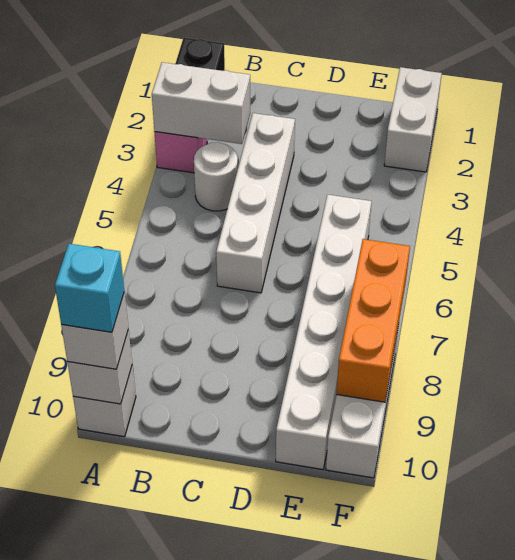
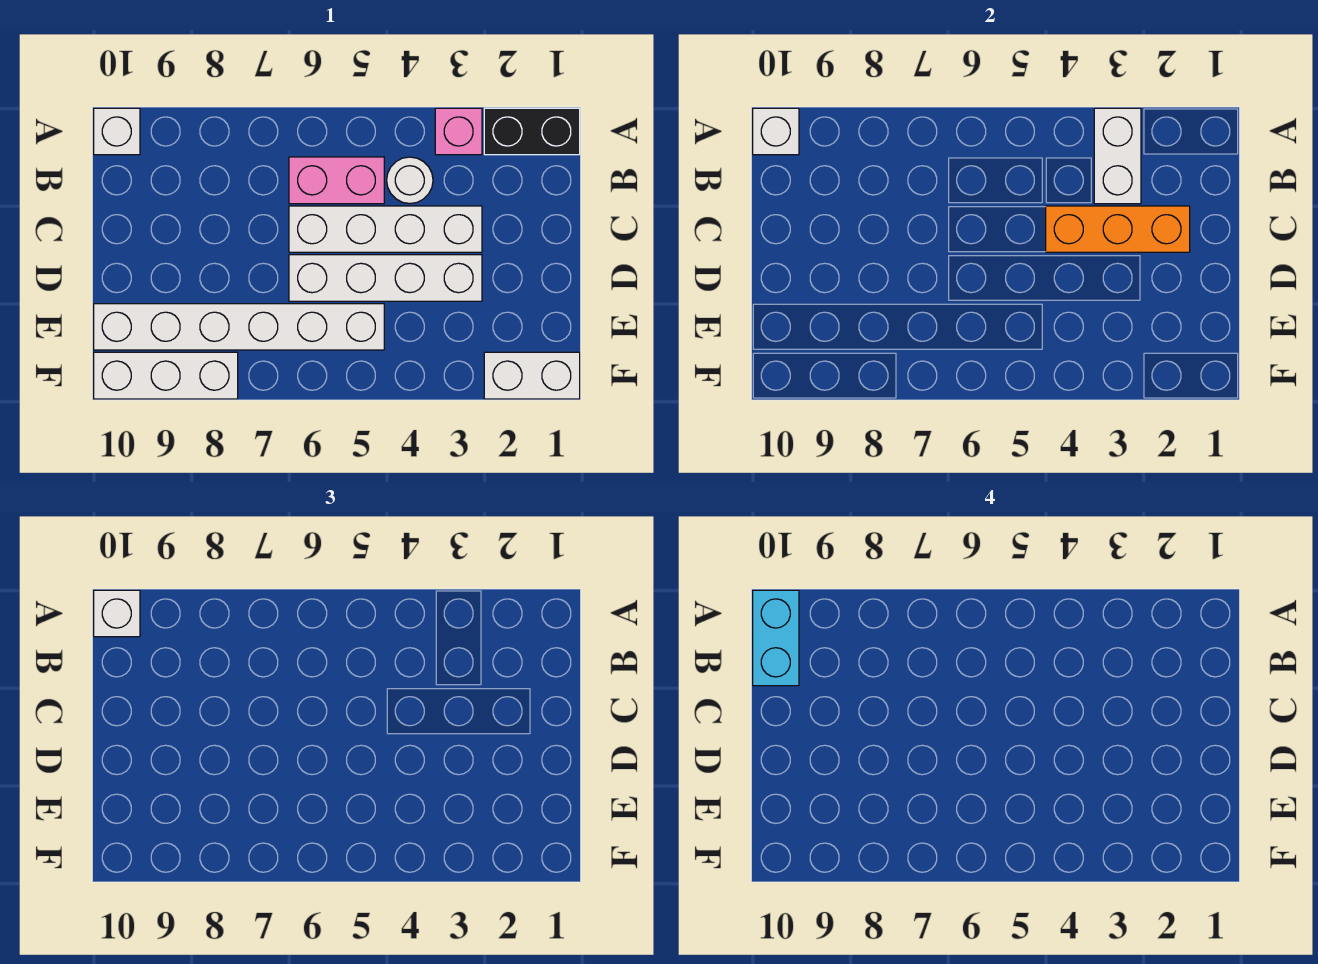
cyan brick A10 level 4 -> cyan brick A10:B10 level 4
none -> pink brick B5:B6 level 1
none -> white brick D3:D6 level 1
orange brick F7:F9 level 2 -> orange brick C2:C4 level 2

